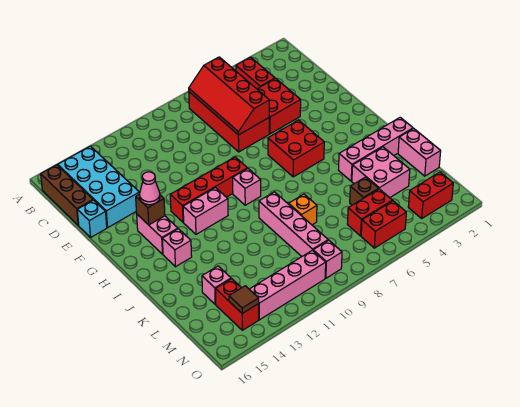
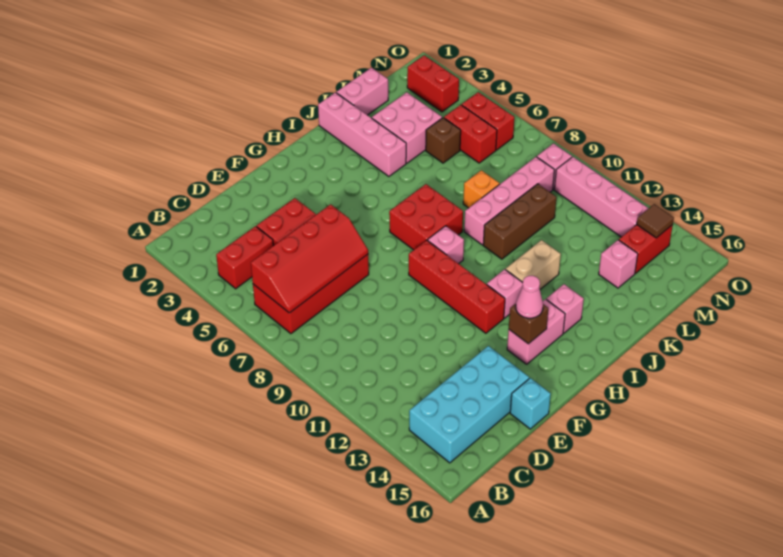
brown brick B16:D16 level 1 -> brown brick J10:L10 level 1
red brick G5:H6 level 1 -> red brick H7:I8 level 1
pink brick H11:H12 level 1 -> pink brick H12 level 1
none -> tan brick I12:J12 level 1

